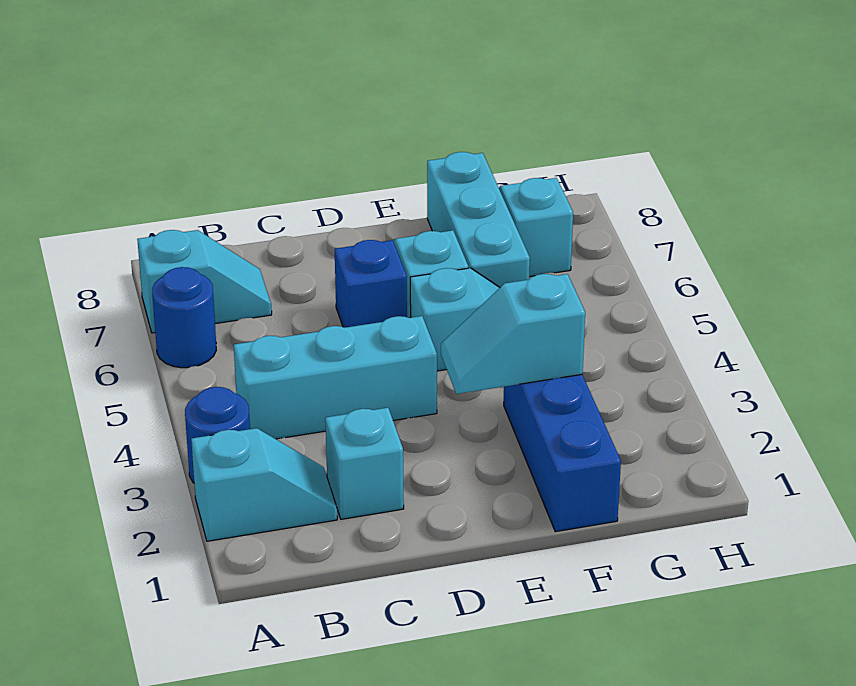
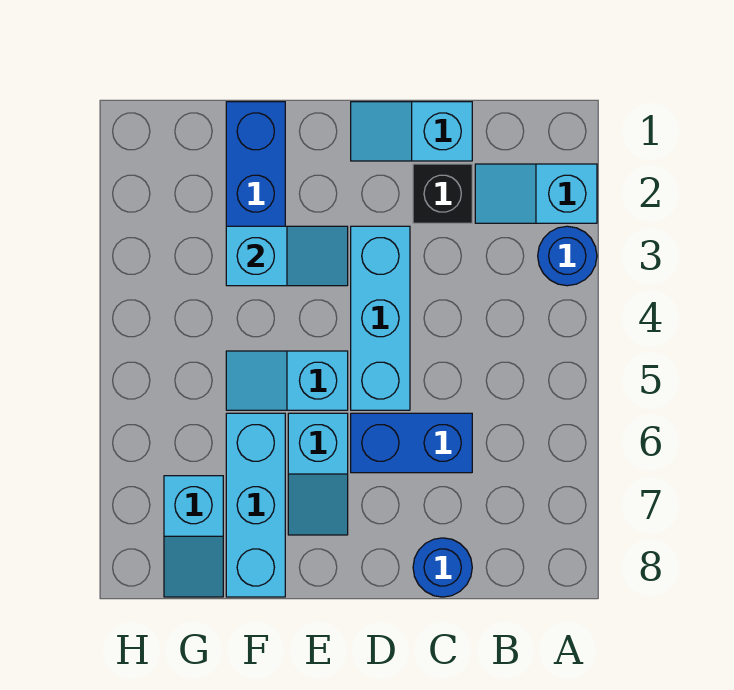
blue round brick A6 level 1 -> blue round brick C8 level 1
cyan slope A7:B7 level 1 top A -> cyan slope C1:D1 level 1 top C
cyan brick B4:D4 level 1 -> cyan brick D3:D5 level 1
cyan brick C2 level 1 -> black brick C2 level 1
blue brick D6 level 1 -> blue brick C6:D6 level 1

